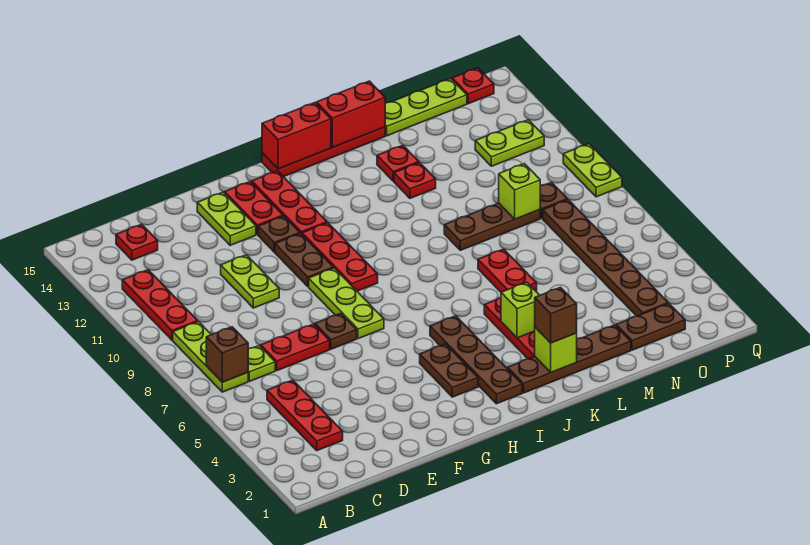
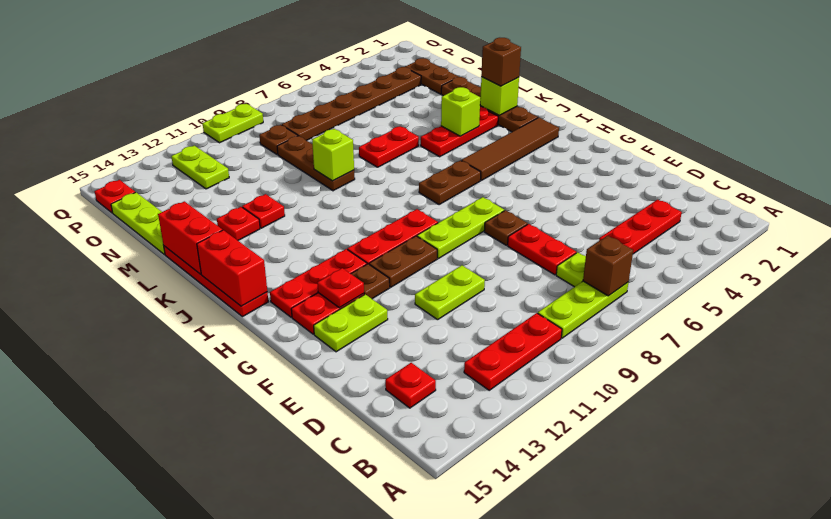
none -> red plate G13 level 2
brown plate H3:H4 level 1 -> brown plate I6:I7 level 1
brown plate I2:I5 level 1 -> brown tile I2:I5 level 1
lime brick N9 level 2 -> lime brick L9 level 2

